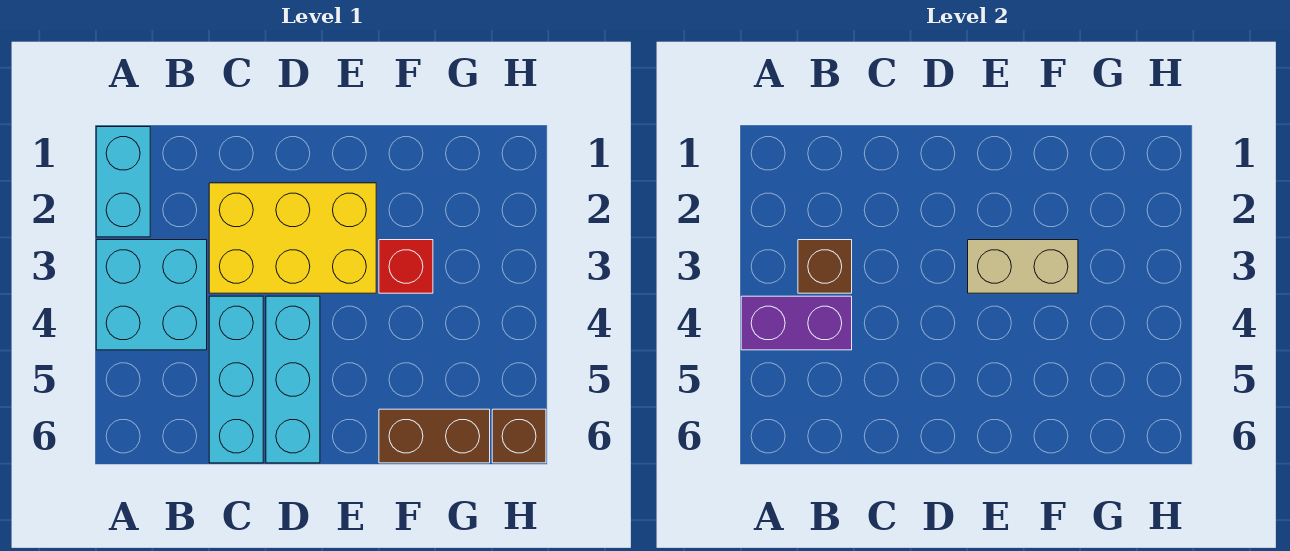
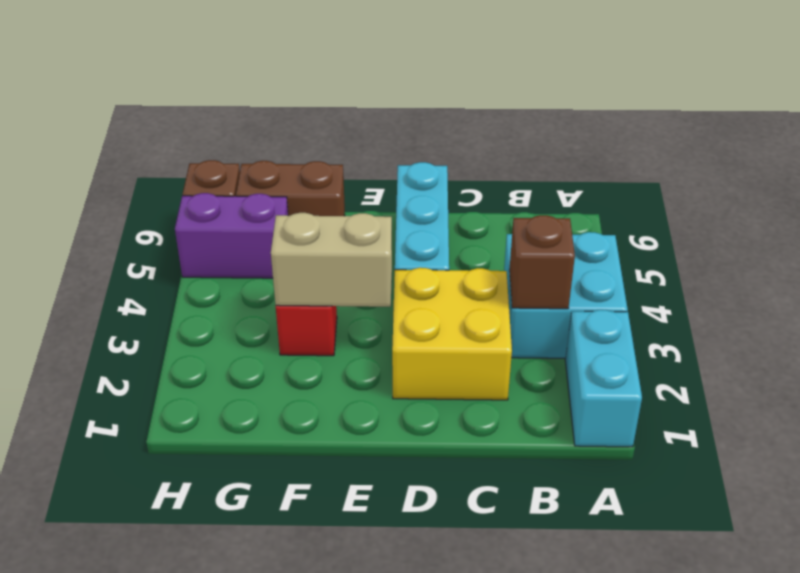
purple brick A4:B4 level 2 -> purple brick G5:H5 level 1
yellow brick C2:E3 level 1 -> yellow brick C2:D3 level 1
cyan brick C4:C6 level 1 -> none

